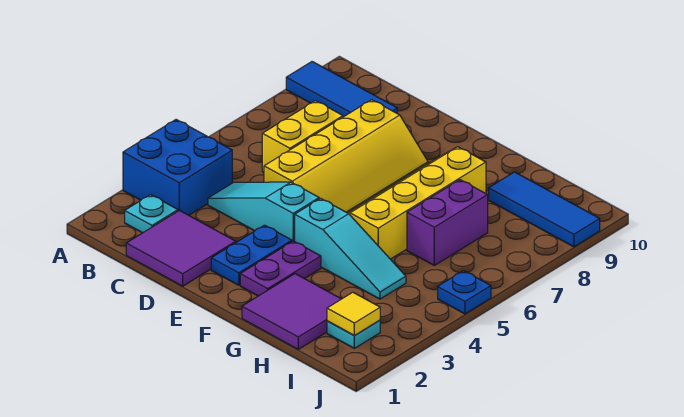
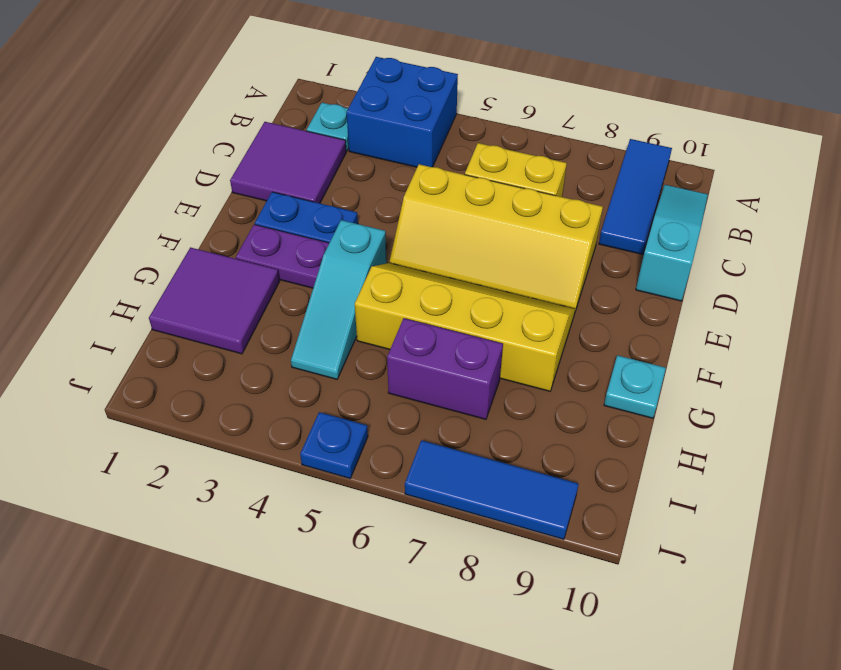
cyan slope C4:E4 level 1 top E -> cyan slope B10:D10 level 1 top D
blue tile H9:J9 level 1 -> blue tile J7:J9 level 1
cyan plate I2 level 1 -> cyan plate G10 level 1
yellow tile I2 level 2 -> none

